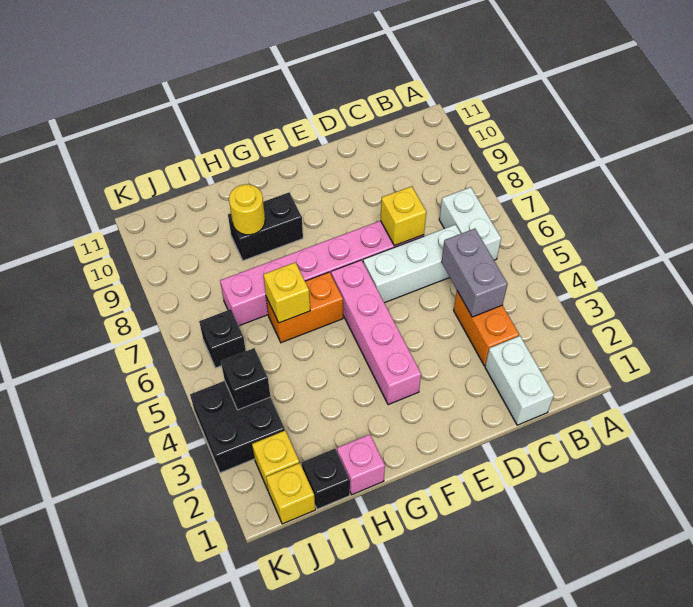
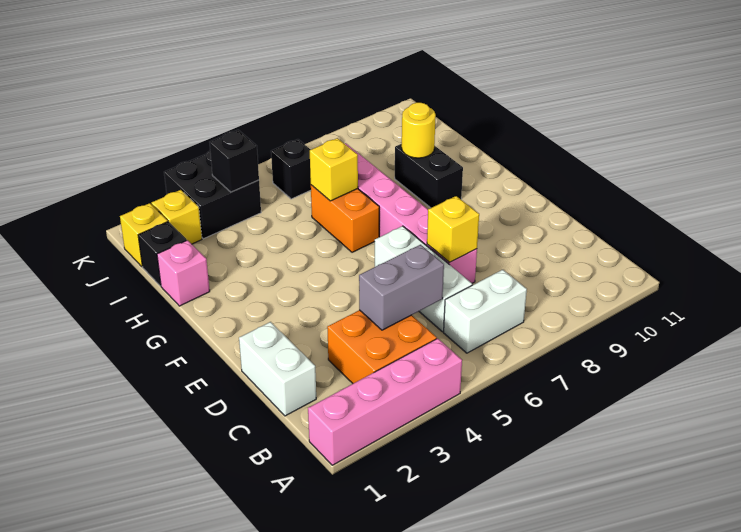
white brick C1:C2 level 1 -> white brick C1:D1 level 1
orange brick C3:C4 level 1 -> orange brick B3:C4 level 1
pink brick F3:F6 level 1 -> pink brick A1:A4 level 1

